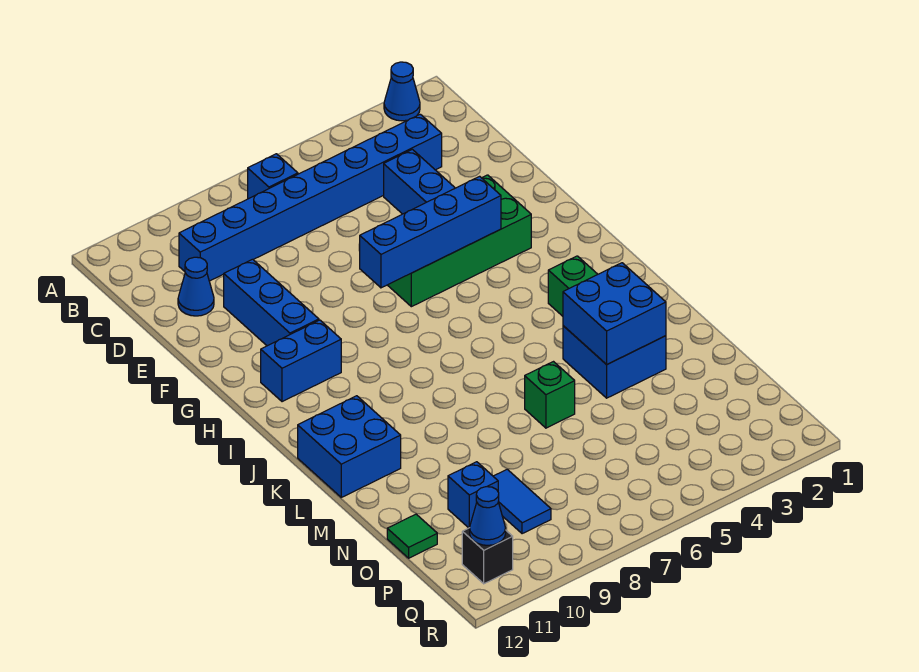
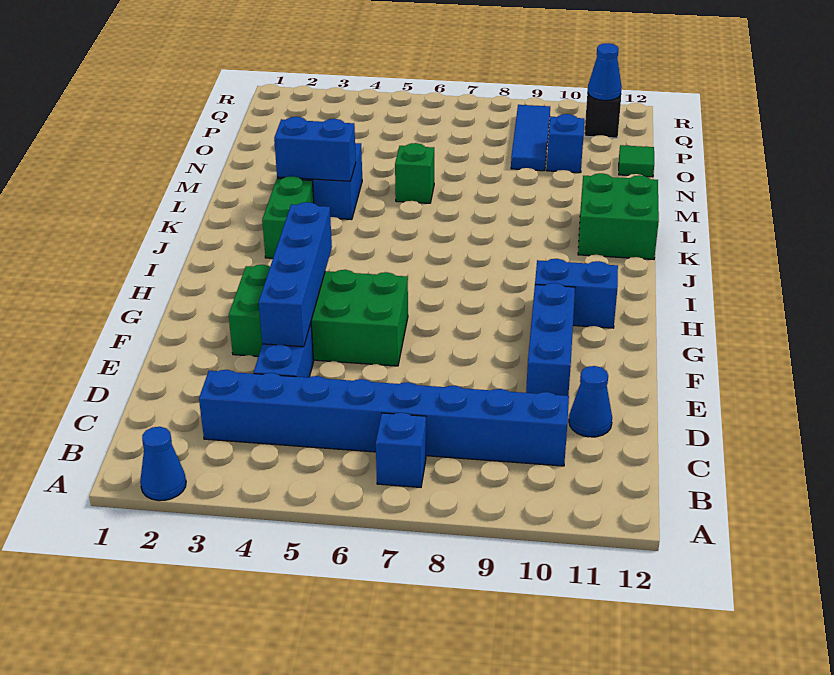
blue brick G4:G7 level 2 -> blue brick E4:H4 level 2
blue brick K11:L12 level 1 -> green brick K11:L12 level 1
blue brick L3:M4 level 2 -> blue brick L3:L4 level 2
blue tile O9:P9 level 1 -> blue tile O9:Q9 level 1

